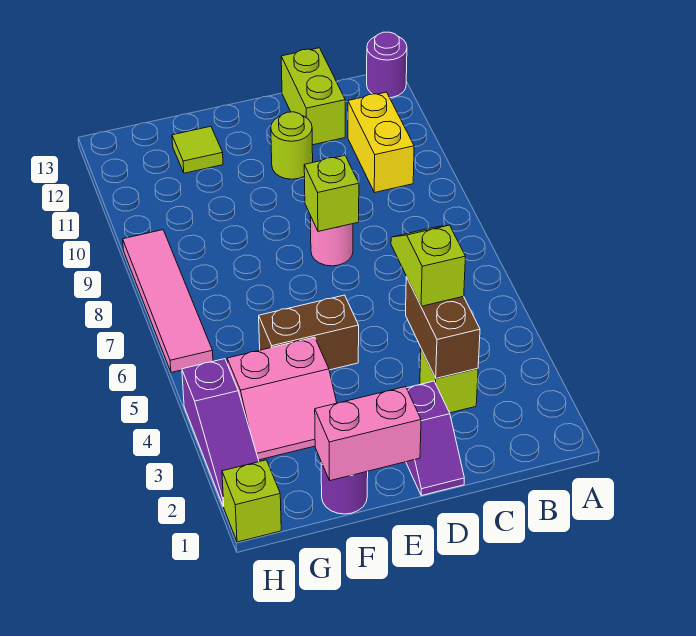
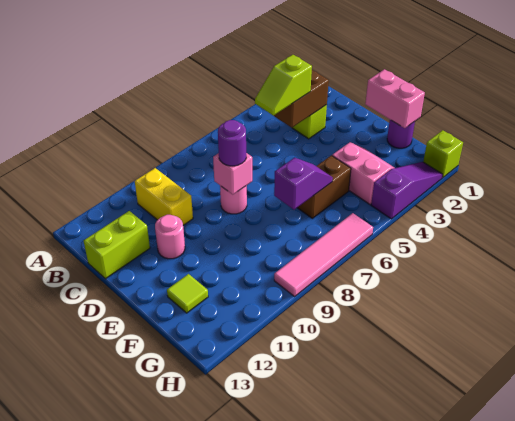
purple round brick A13 level 1 -> purple round brick D8 level 3
yellow brick B10:B11 level 1 -> yellow brick B10:C10 level 1
purple slope D1:D2 level 1 top 2 -> purple slope F6:F7 level 2 top 7
lime brick D8 level 2 -> pink brick D8 level 2
lime round brick D11 level 1 -> pink round brick D11 level 1
brown brick E5:F5 level 1 -> brown brick F5:F6 level 1

